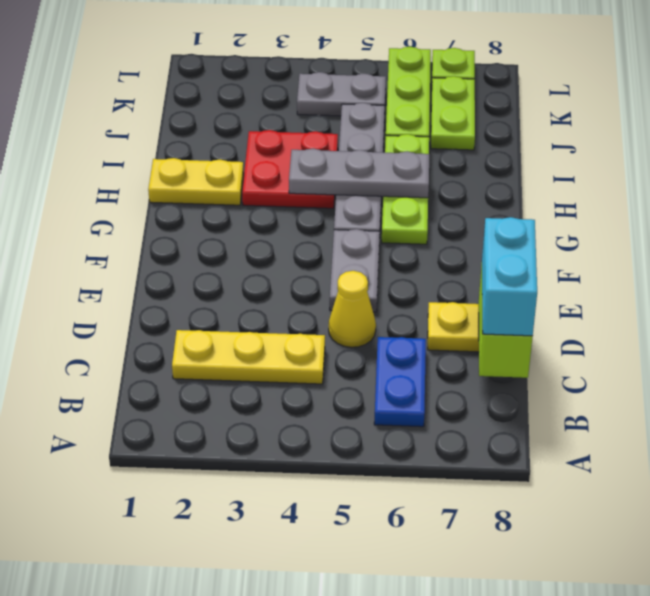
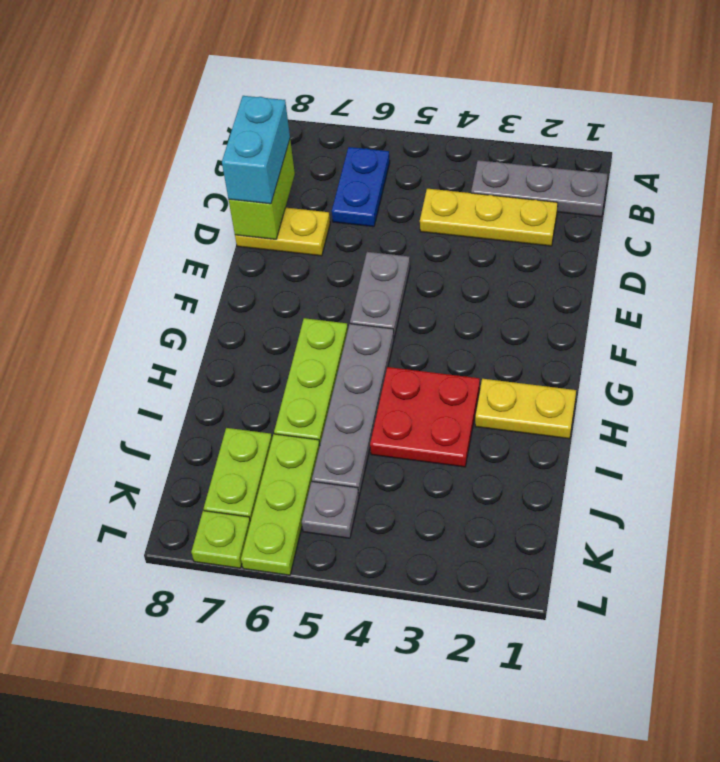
yellow cone D5 level 1 -> none
grey plate H4:H6 level 2 -> grey plate B1:B3 level 1
grey plate K4:K5 level 1 -> grey plate K5 level 1

